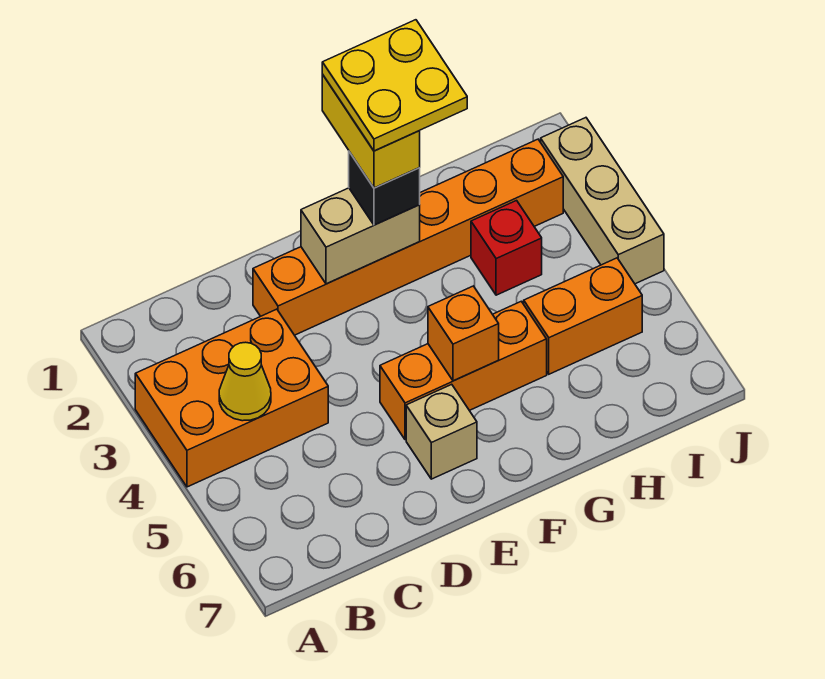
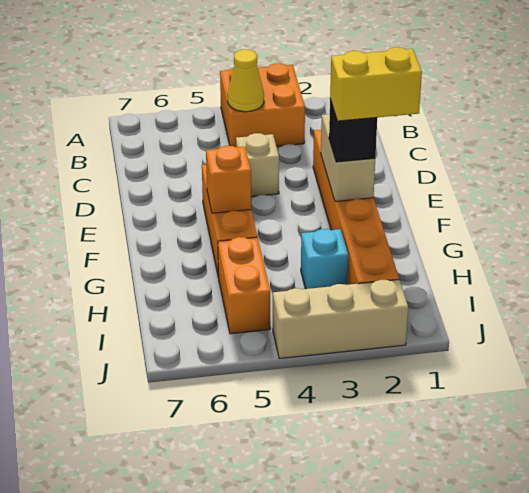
orange brick A3:C4 level 1 -> orange brick A3:B4 level 1
tan brick E6 level 1 -> tan brick D4 level 1
yellow plate F1:G2 level 5 -> none
red brick H3 level 1 -> cyan brick H3 level 1

